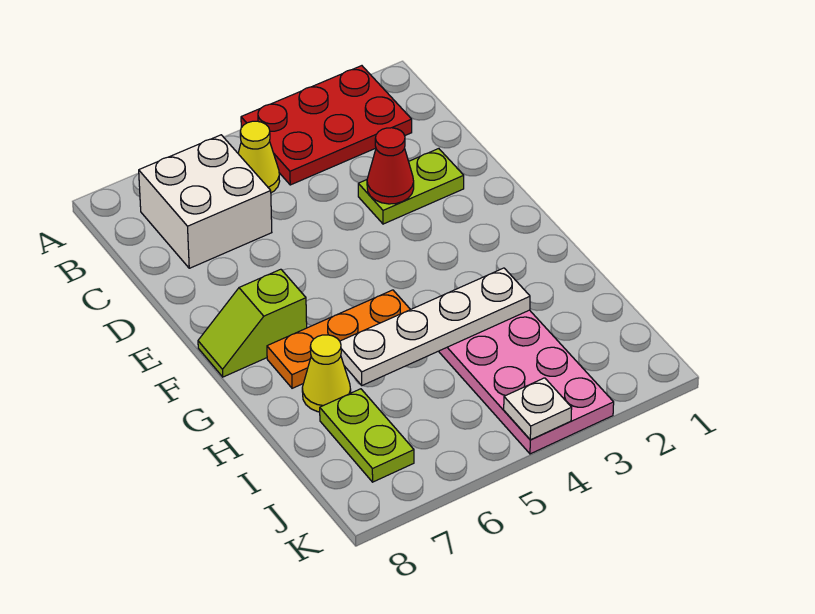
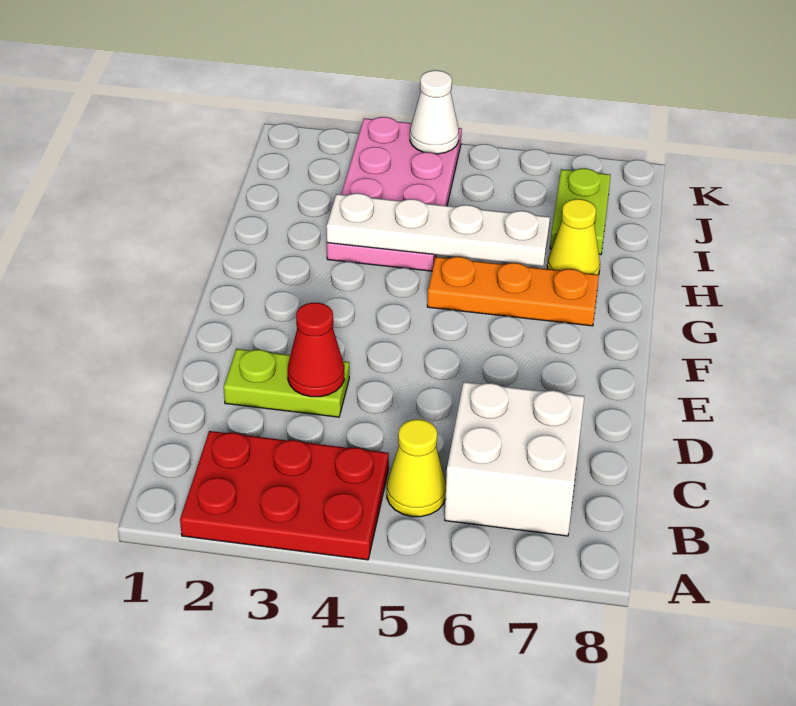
lime slope F7:F8 level 1 top 7 -> none
white plate K4 level 2 -> white cone K4 level 2

